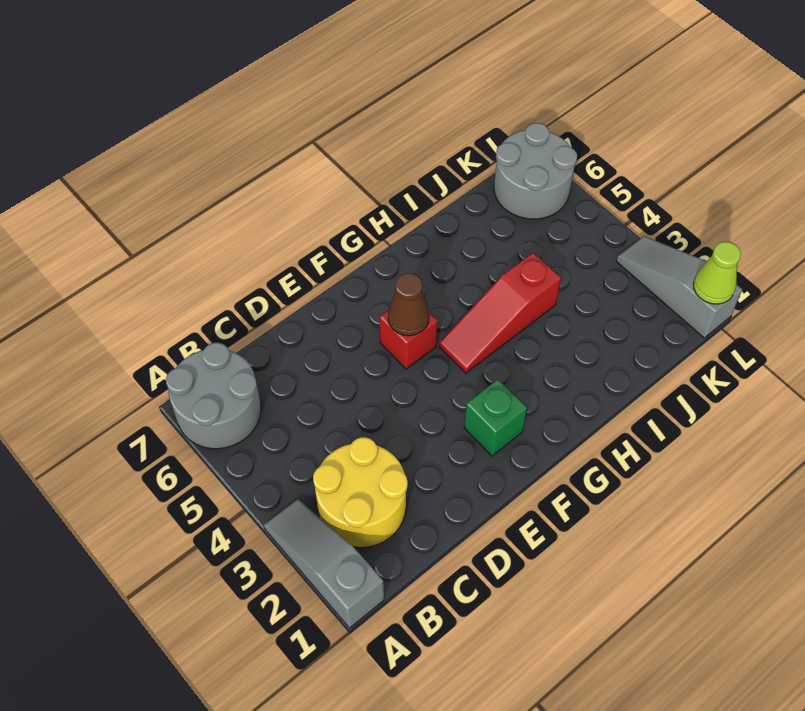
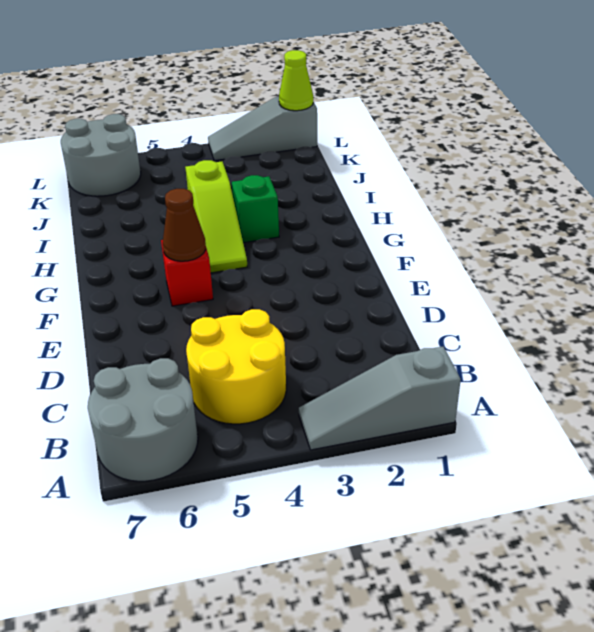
yellow round brick B2:C3 level 1 -> yellow round brick B4:C5 level 1
green brick F2 level 1 -> green brick H3 level 1
red slope G4:I4 level 1 top I -> lime slope G4:I4 level 1 top I

